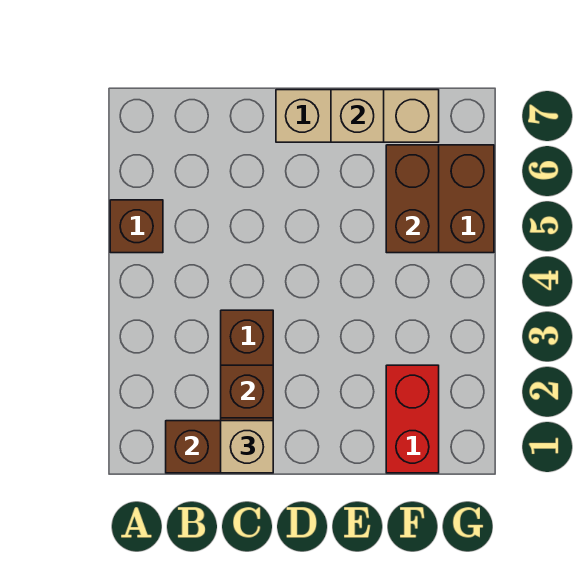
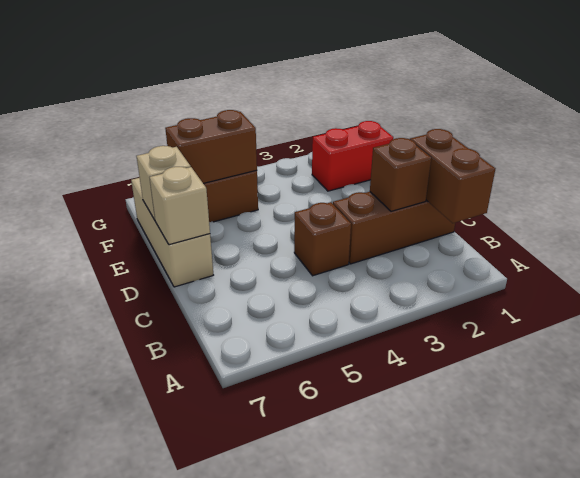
brown brick A5 level 1 -> brown brick C4 level 1
tan brick C1 level 3 -> tan brick D7 level 2

